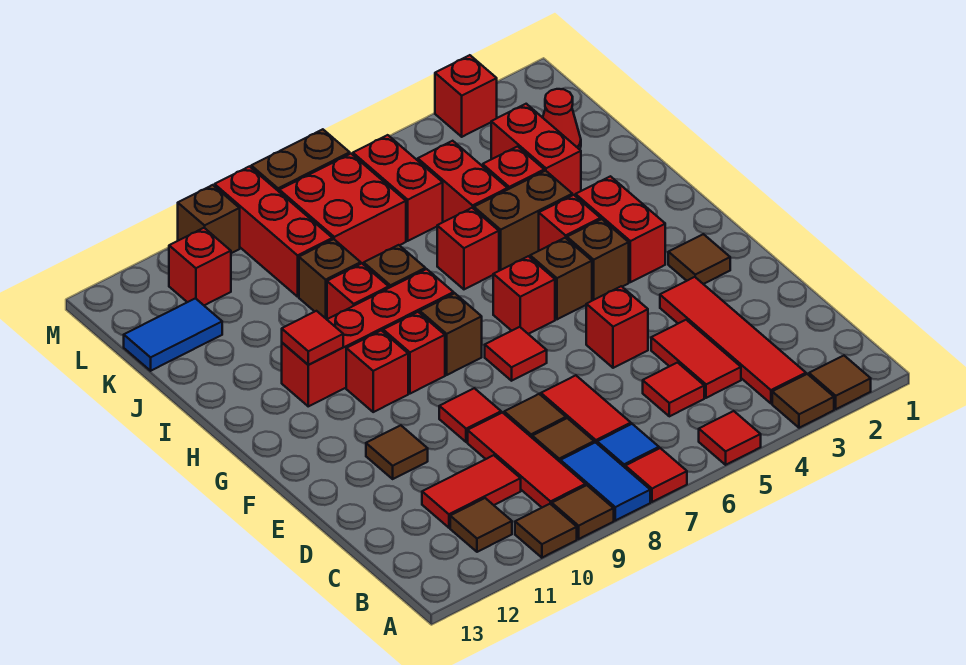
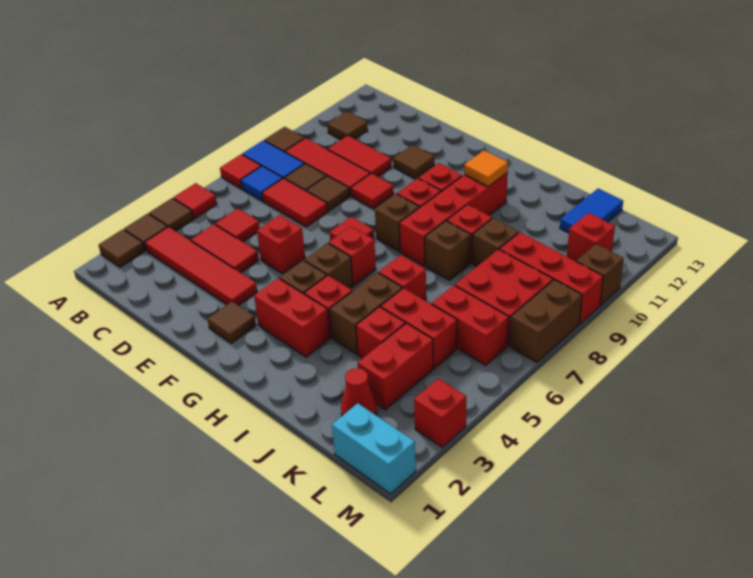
brown tile A10 level 1 -> brown tile A4 level 1
red tile C10:C11 level 1 -> red tile C10:D10 level 1
red tile H11 level 2 -> orange tile H11 level 2
red brick J3:K3 level 1 -> red brick K3:K4 level 1
none -> cyan brick L1:M1 level 1

